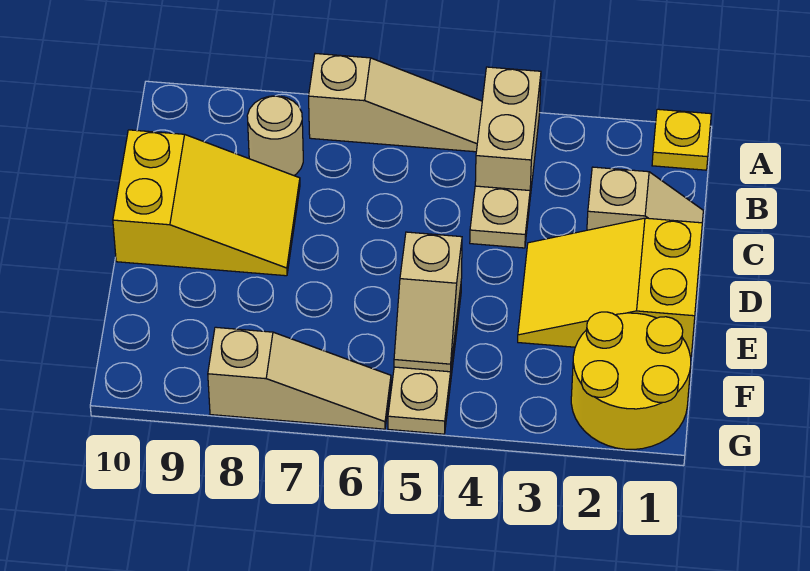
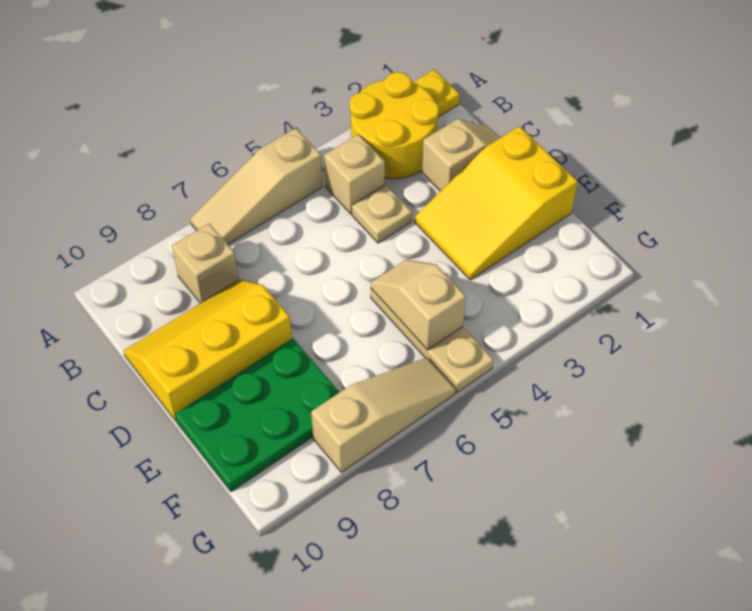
tan brick A4:B4 level 1 -> tan brick B4 level 1
tan slope A5:A7 level 1 top 7 -> tan slope A5:A7 level 1 top 5
tan round brick B8 level 1 -> tan brick B8 level 1
yellow slope C8:D10 level 1 top 10 -> yellow slope C8:D10 level 1 top D
tan slope E5:F5 level 2 top E -> tan slope E5:F5 level 2 top F
none -> green plate E8:F10 level 1
yellow round brick F1:G2 level 1 -> yellow round brick A2:B3 level 1

